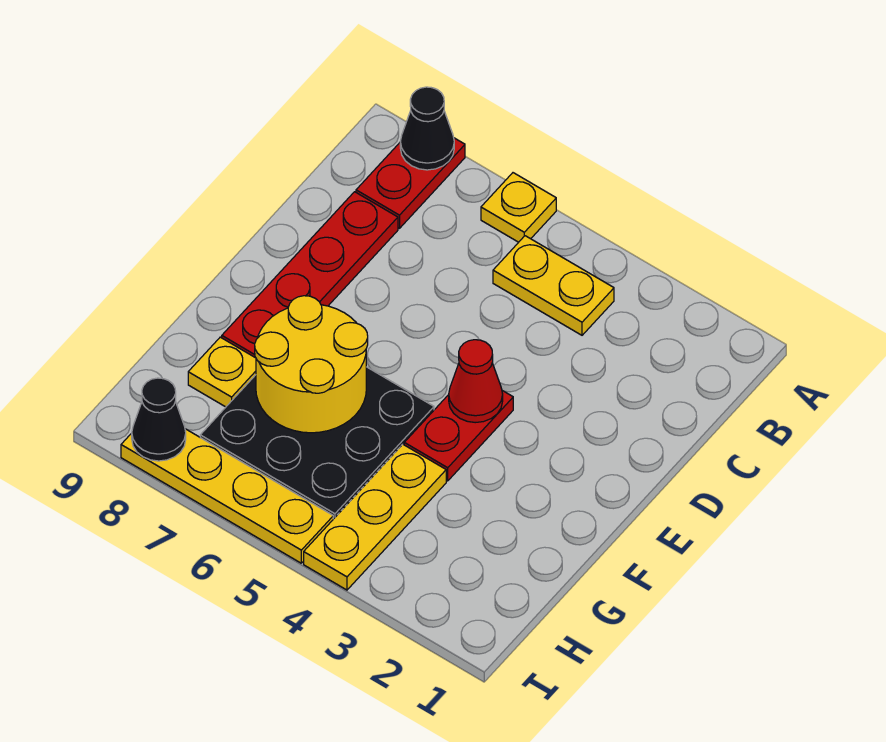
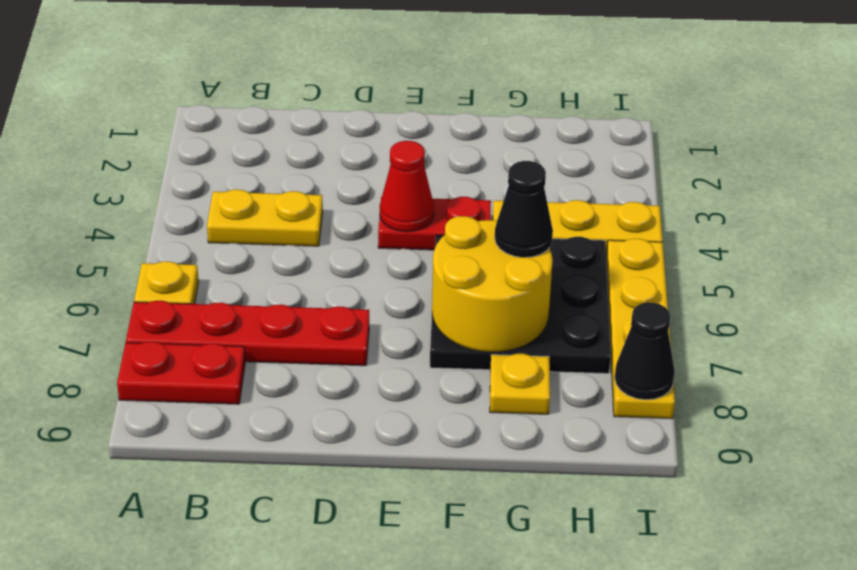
black cone A8 level 2 -> black cone G6 level 3
yellow plate B4:B5 level 1 -> yellow plate B4:C4 level 1
red plate C8:F8 level 1 -> red plate A7:D7 level 1

